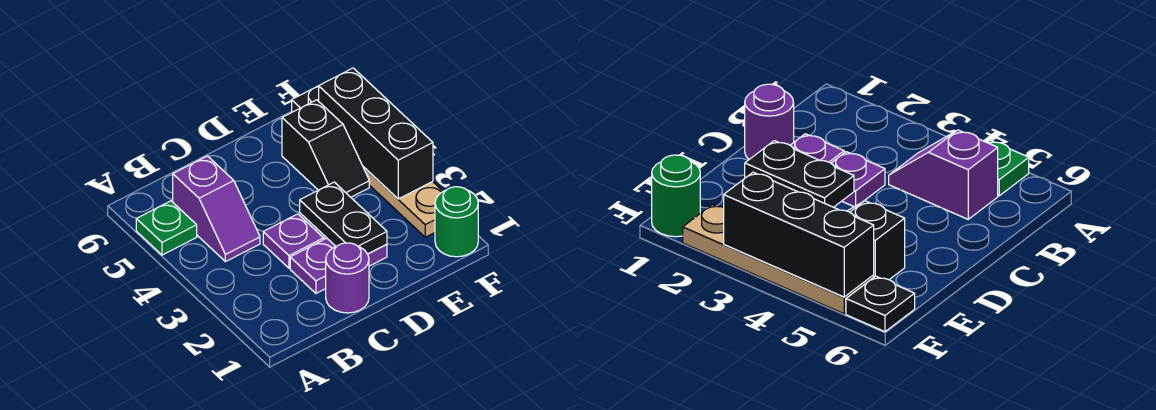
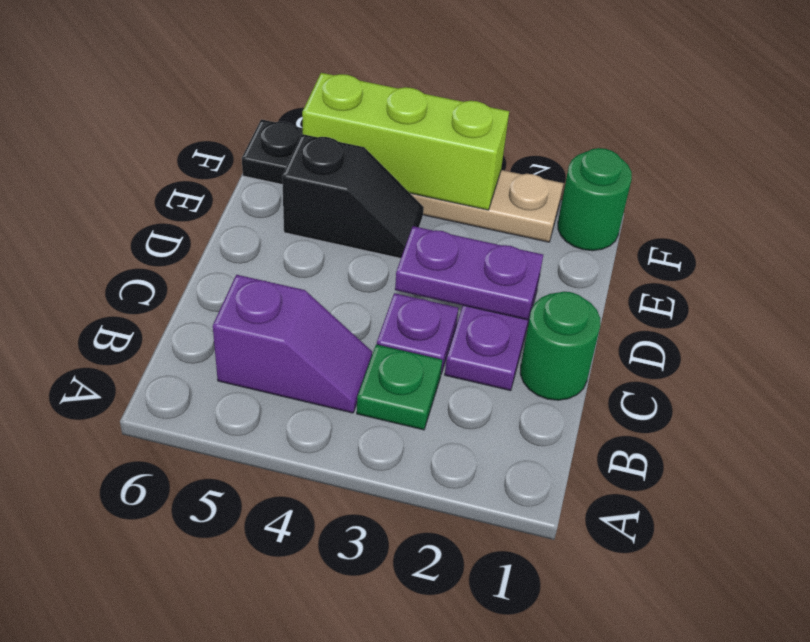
green plate A5 level 1 -> green plate B3 level 1
purple round brick C1 level 1 -> green round brick C1 level 1
black plate D2:D3 level 2 -> purple plate D2:D3 level 2
black brick F3:F5 level 2 -> lime brick F3:F5 level 2

